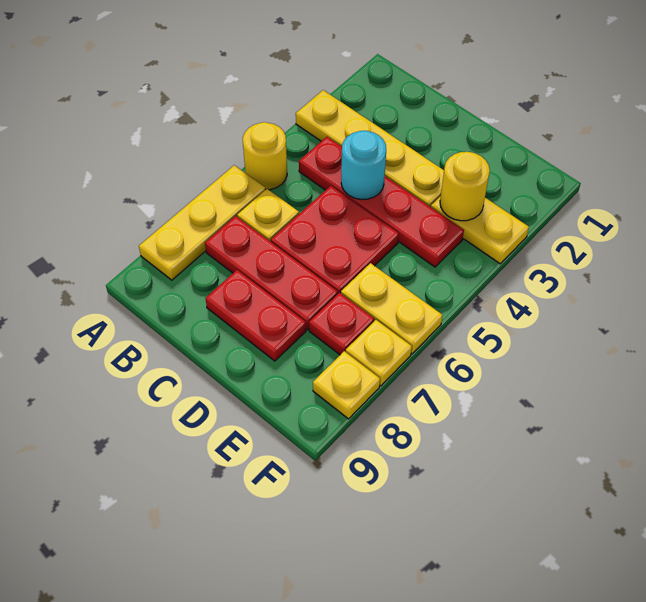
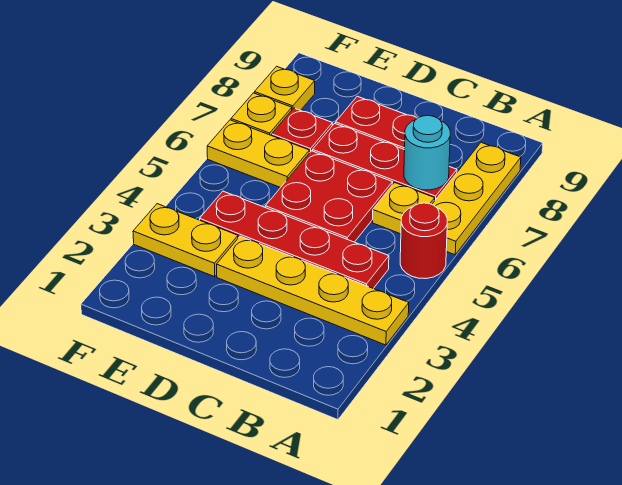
yellow round brick A5 level 1 -> red round brick A5 level 1
cyan round brick C4 level 2 -> cyan round brick B7 level 2
yellow round brick E3 level 2 -> none

